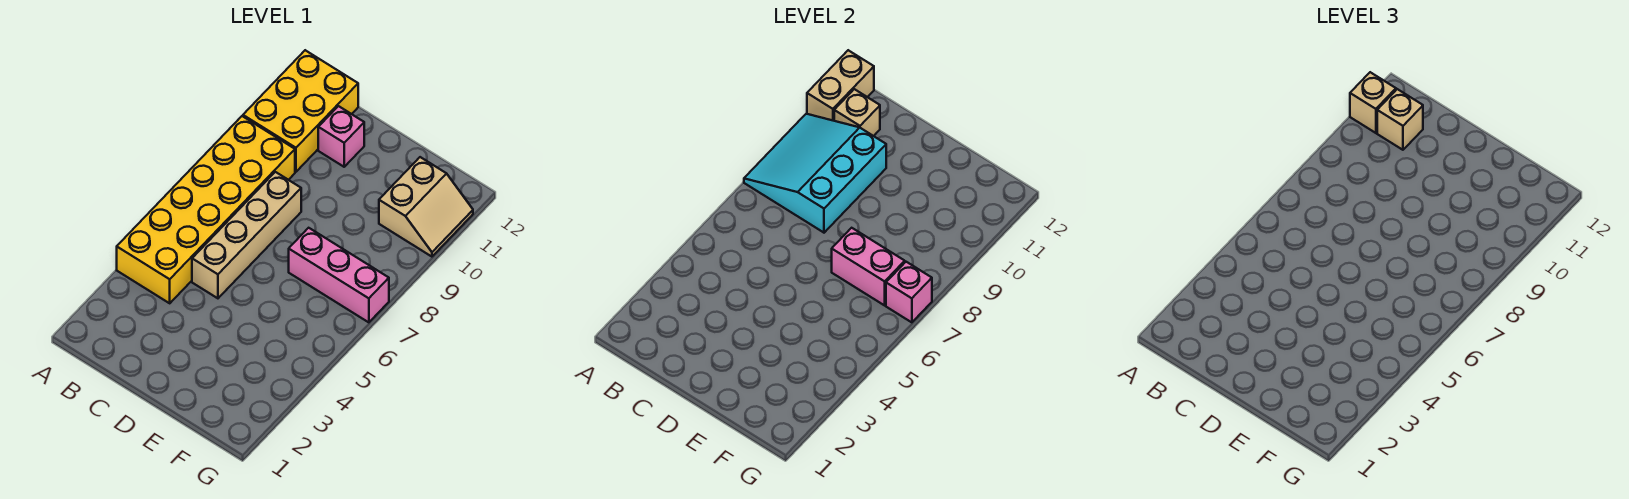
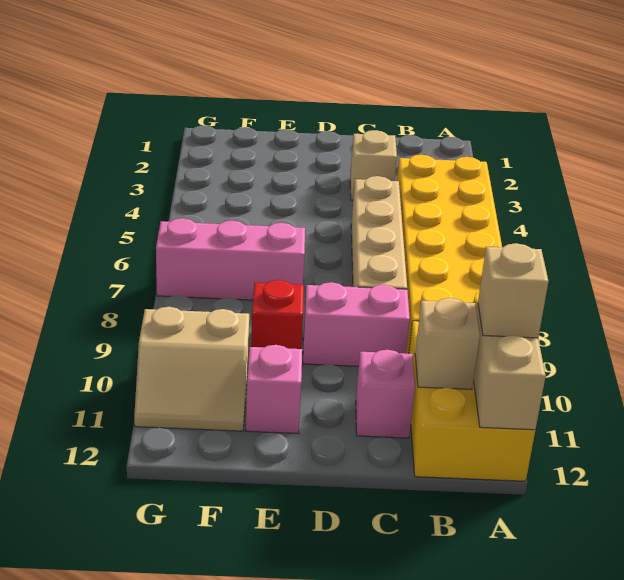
cyan slope A8:C10 level 2 top C -> none
tan brick B11 level 3 -> tan brick C3 level 1
pink brick E7:F7 level 2 -> pink brick C9:D9 level 1
none -> red brick E9 level 1
tan slope F10:G11 level 1 top F -> tan slope F10:G11 level 1 top 10
pink brick G7 level 2 -> pink brick E11 level 1

